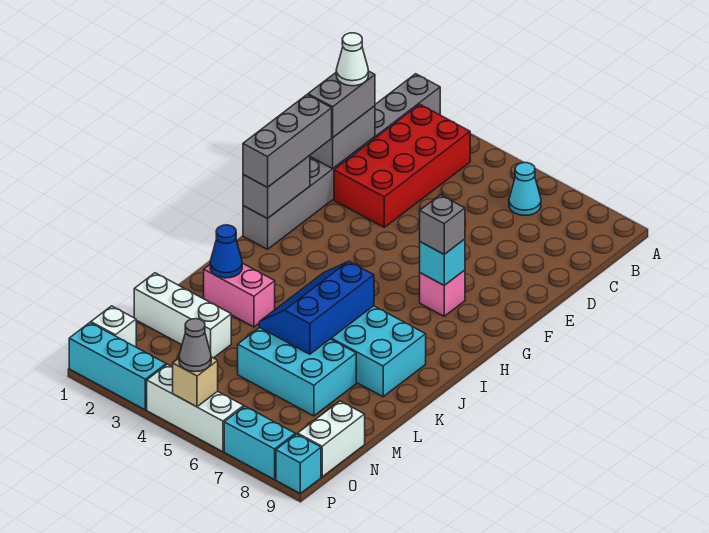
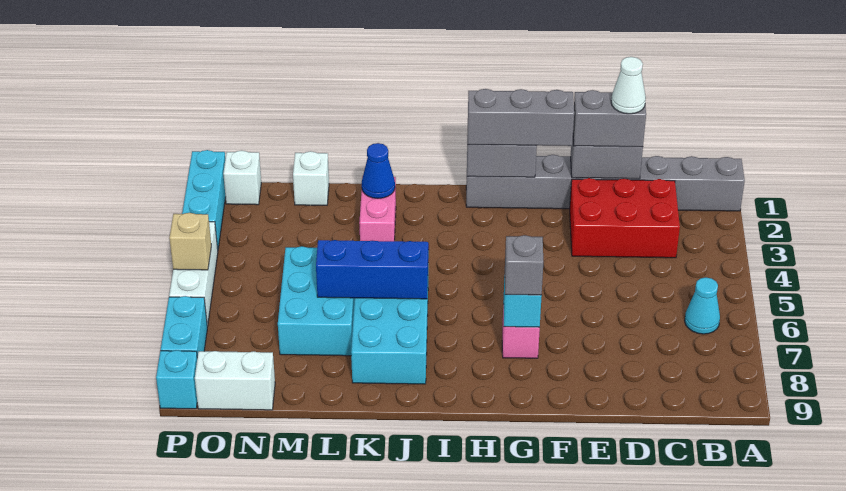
red brick B2:E3 level 1 -> red brick C2:E3 level 1
white brick M1:M3 level 1 -> white brick M1 level 1
grey cone P5 level 3 -> none

